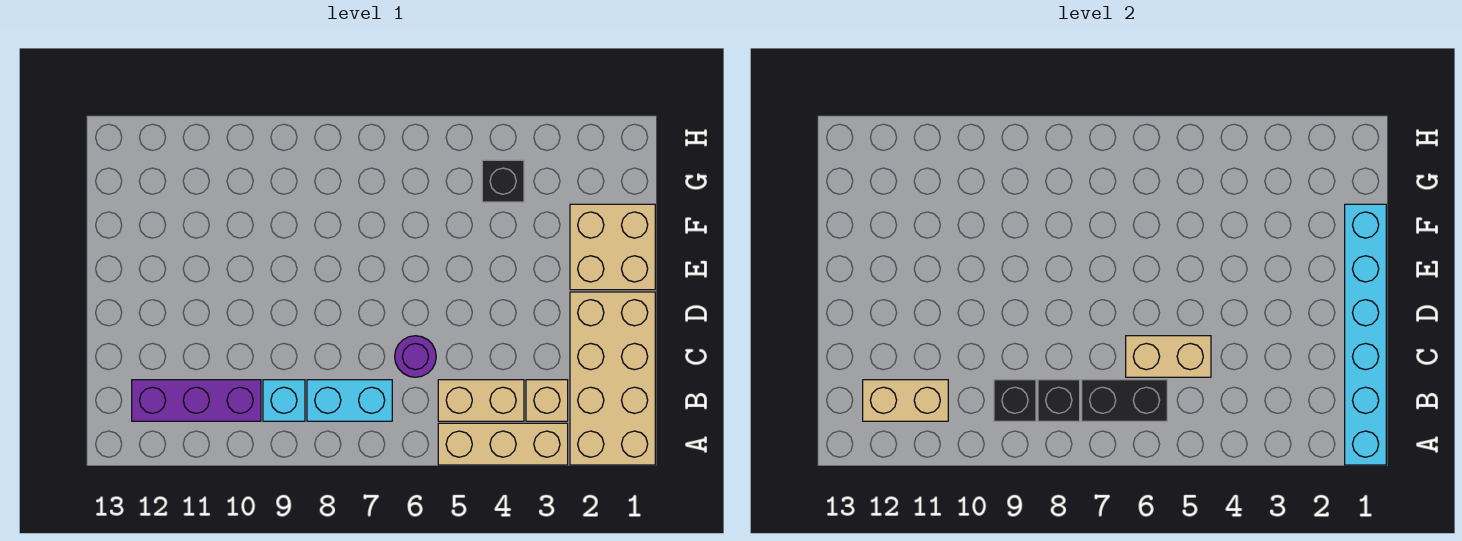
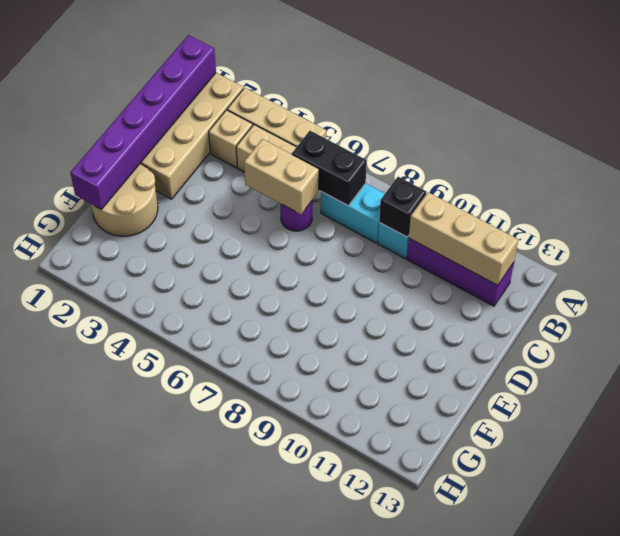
cyan brick A1:F1 level 2 -> purple brick A1:F1 level 2
black brick B8 level 2 -> none
tan brick B11:B12 level 2 -> tan brick B10:B12 level 2
tan brick E1:F2 level 1 -> tan round brick E1:F2 level 1
black brick G4 level 1 -> none

